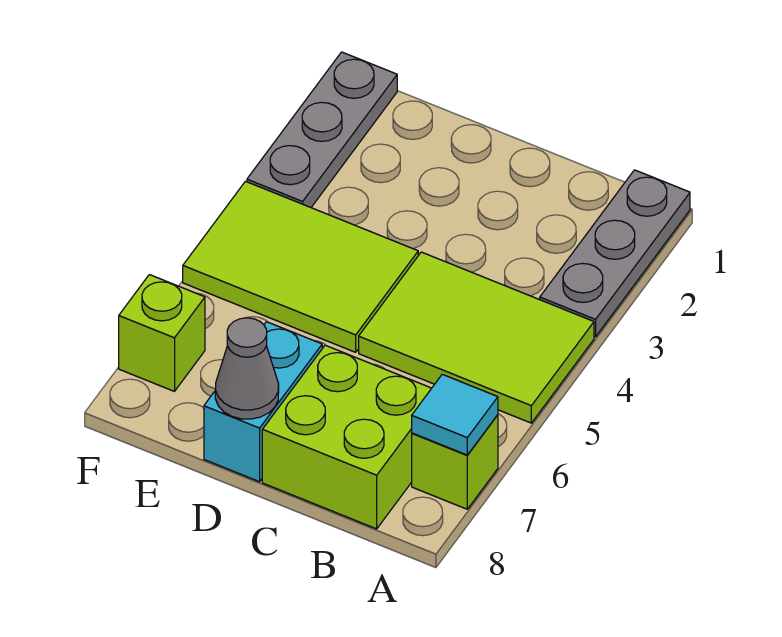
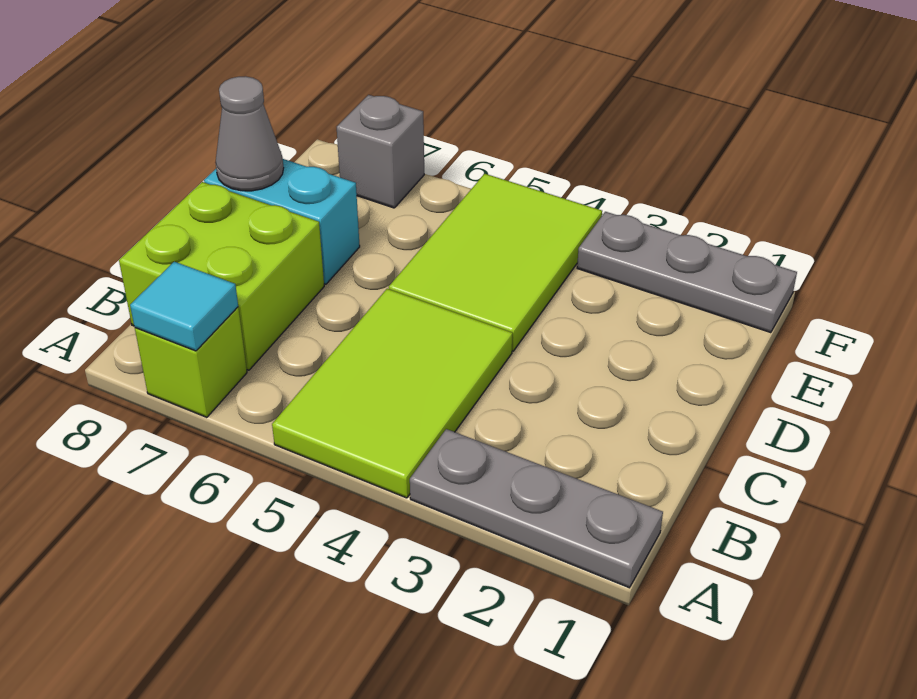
lime brick F7 level 1 -> grey brick F7 level 1

